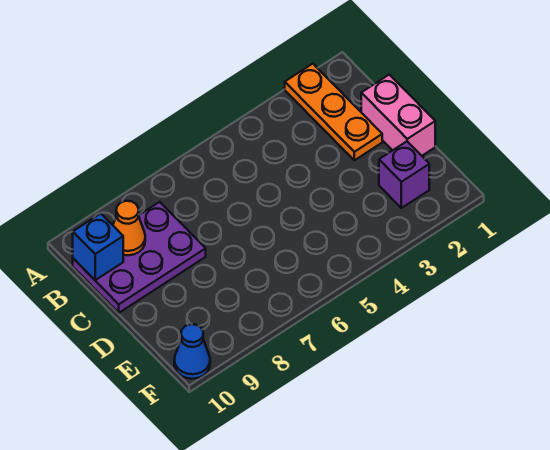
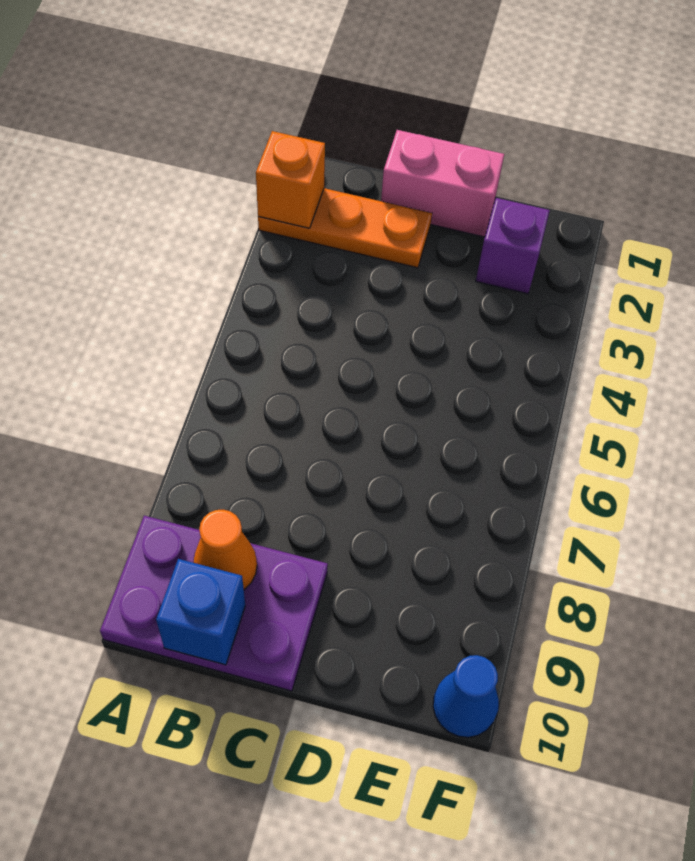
none -> orange brick A2 level 2
purple plate B8:C10 level 1 -> purple plate A9:C10 level 1

